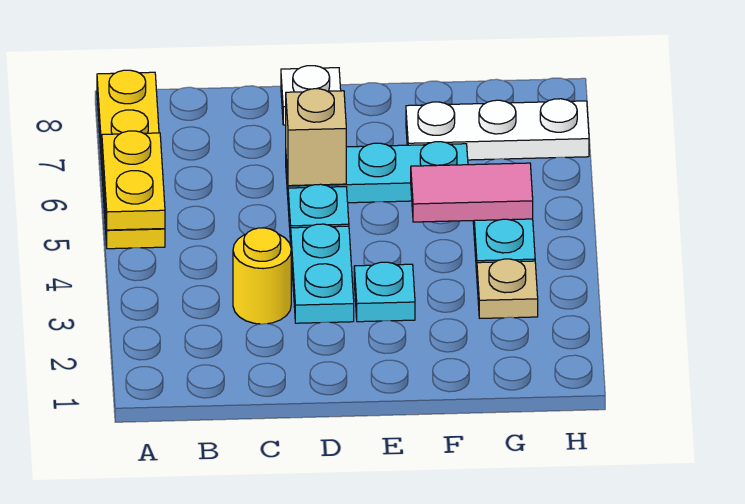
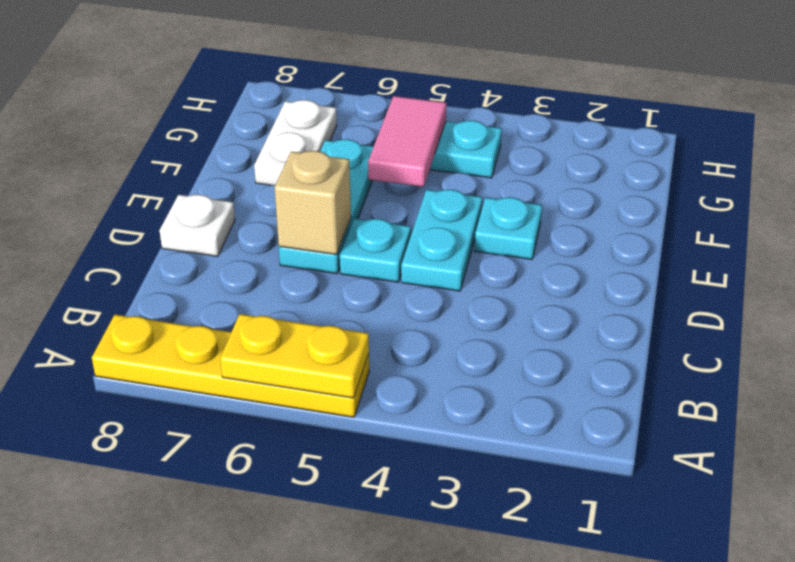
yellow round brick C3 level 1 -> none
cyan plate D3:D4 level 1 -> cyan plate D4:E4 level 1
white plate F7:H7 level 1 -> white plate F7:G7 level 1
tan plate G3 level 1 -> none

